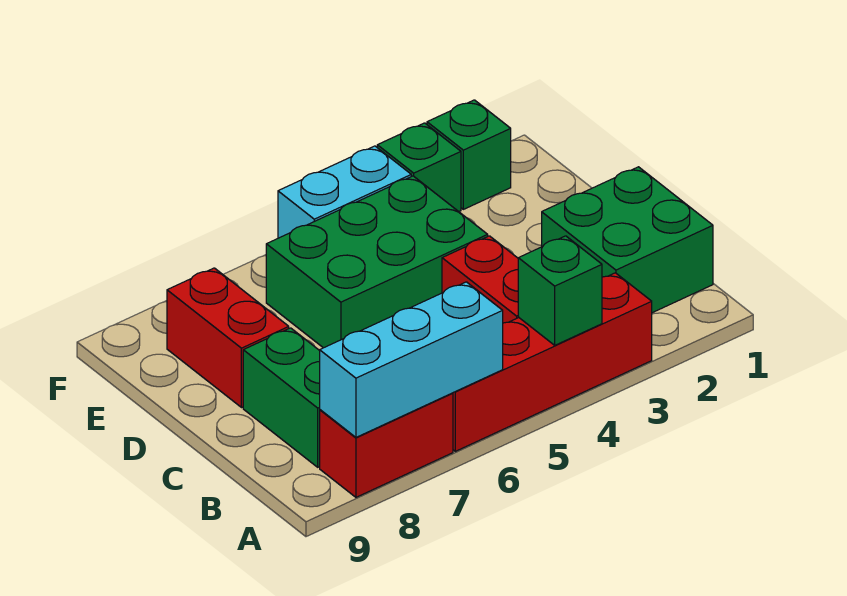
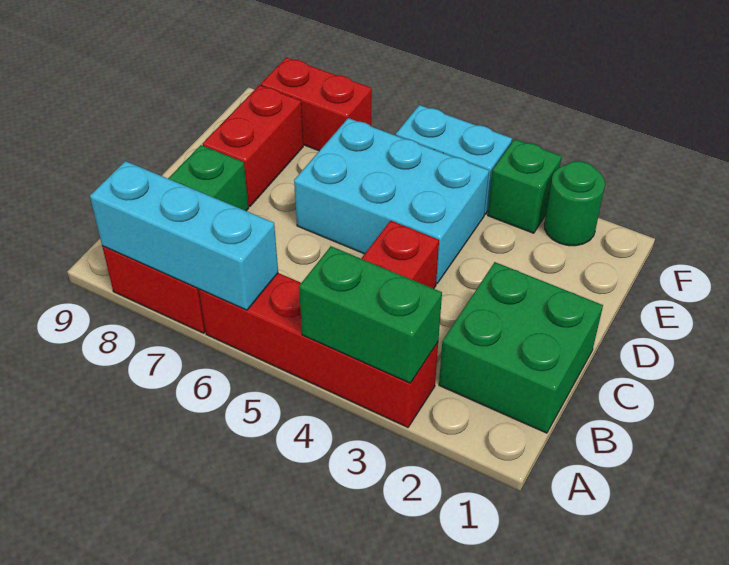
green brick A4 level 2 -> green brick A3:A4 level 2
green brick D4:E6 level 1 -> cyan brick D4:E6 level 1
green brick F2 level 1 -> green round brick F2 level 1
none -> red brick F7:F8 level 1

